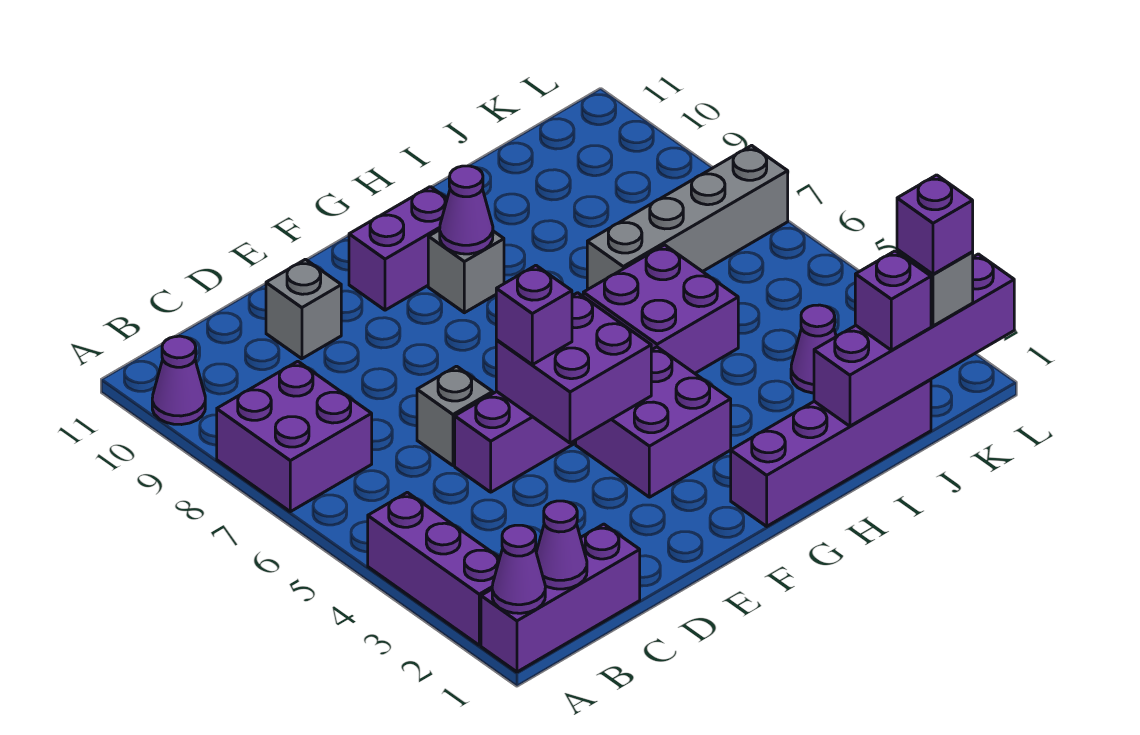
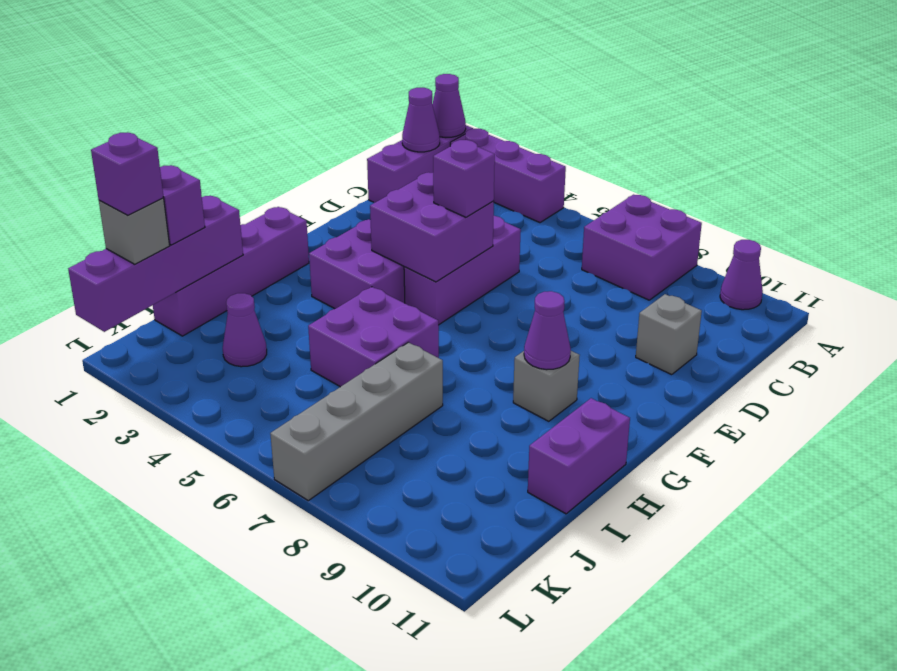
grey brick D6 level 1 -> none
purple brick F10:G10 level 1 -> purple brick H11:I11 level 1

